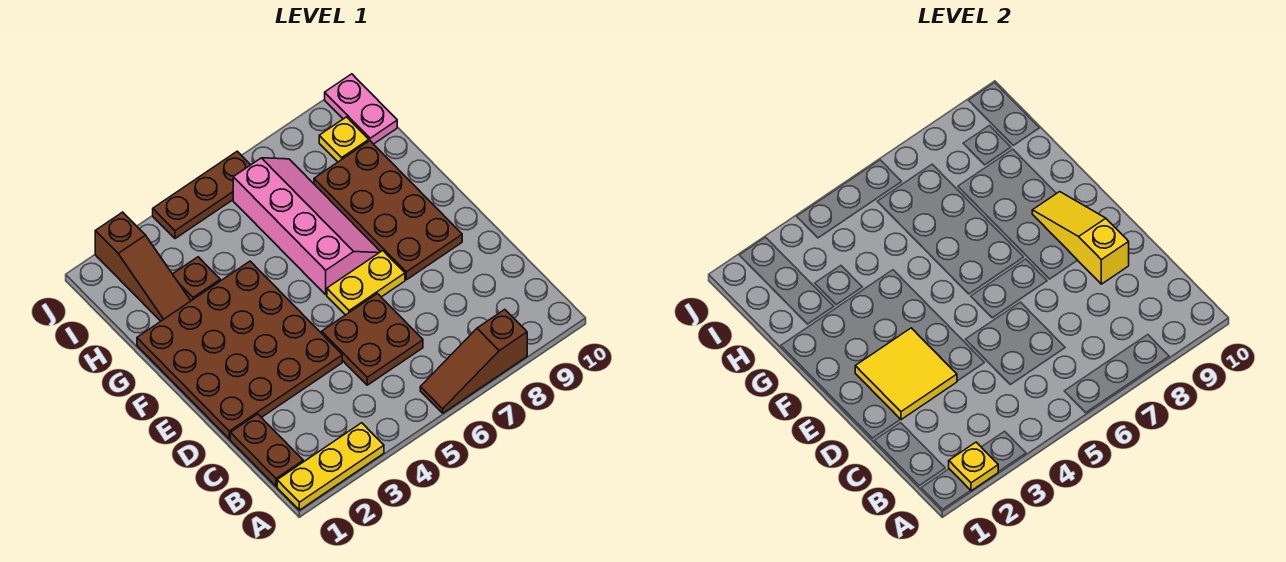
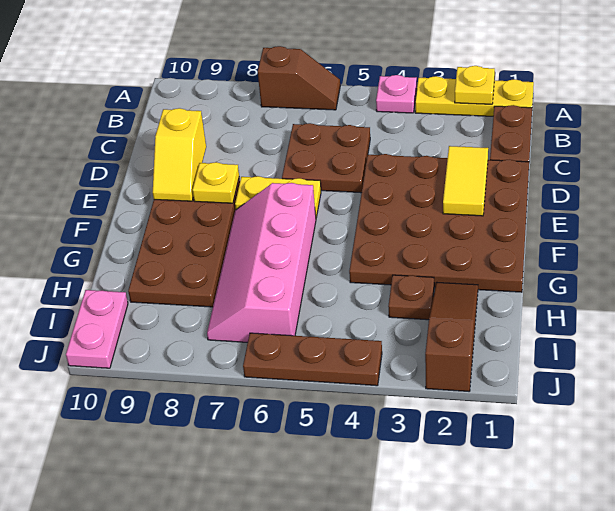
none -> pink plate A4 level 1
brown slope A6:A8 level 1 top 8 -> brown slope A6:A7 level 1 top 7
yellow tile D2:E3 level 2 -> yellow tile D2:E2 level 2
yellow slope D9:F9 level 2 top D -> yellow slope D9:E9 level 2 top D
yellow plate I9 level 1 -> yellow plate E8 level 2

